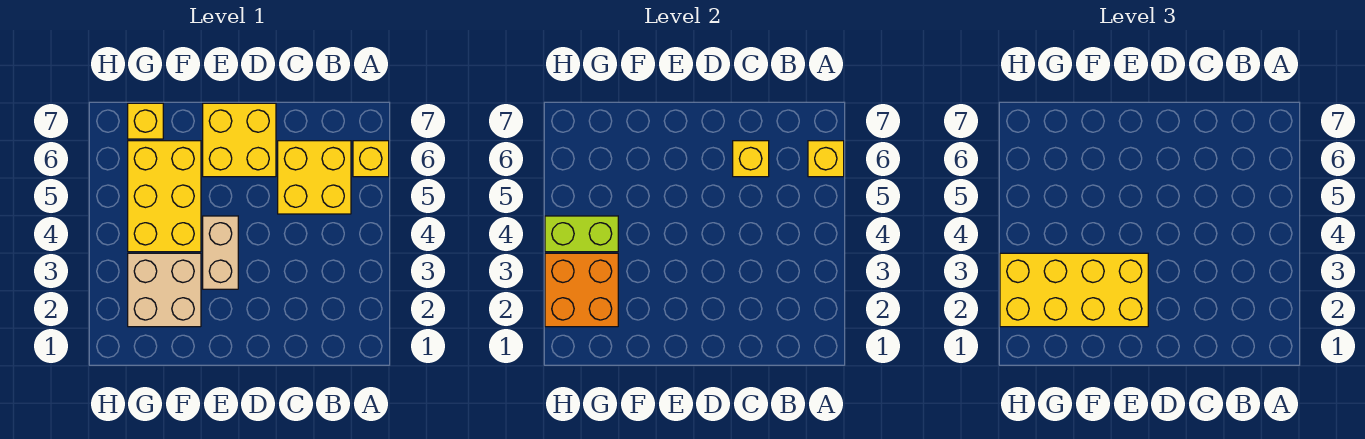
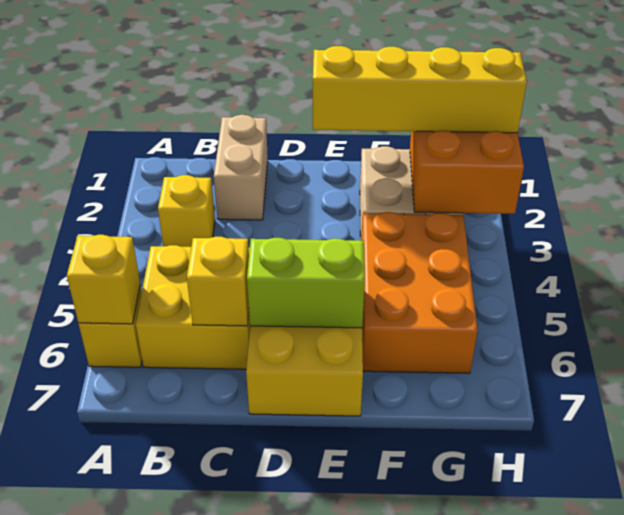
yellow brick E2:H3 level 3 -> yellow brick E2:H2 level 3
tan brick E3:E4 level 1 -> tan brick C1:C2 level 1
yellow brick F4:G6 level 1 -> orange brick F4:G6 level 1
lime brick G4:H4 level 2 -> lime brick D6:E6 level 2
yellow brick G7 level 1 -> yellow brick B3 level 1

